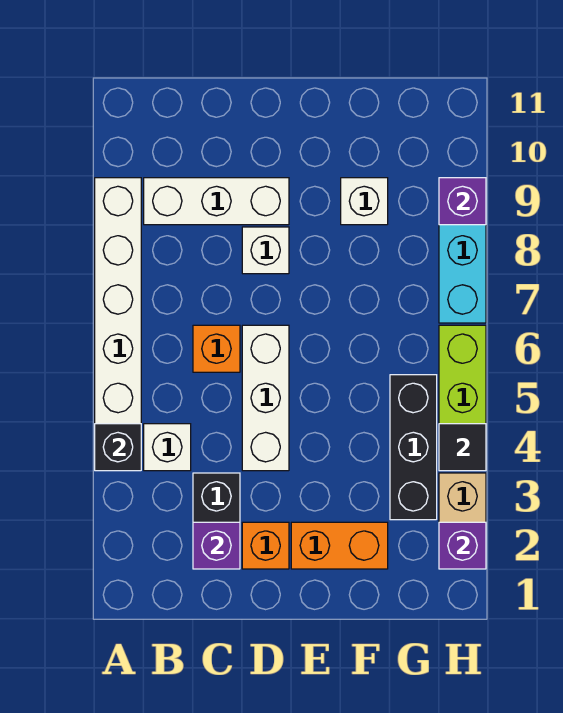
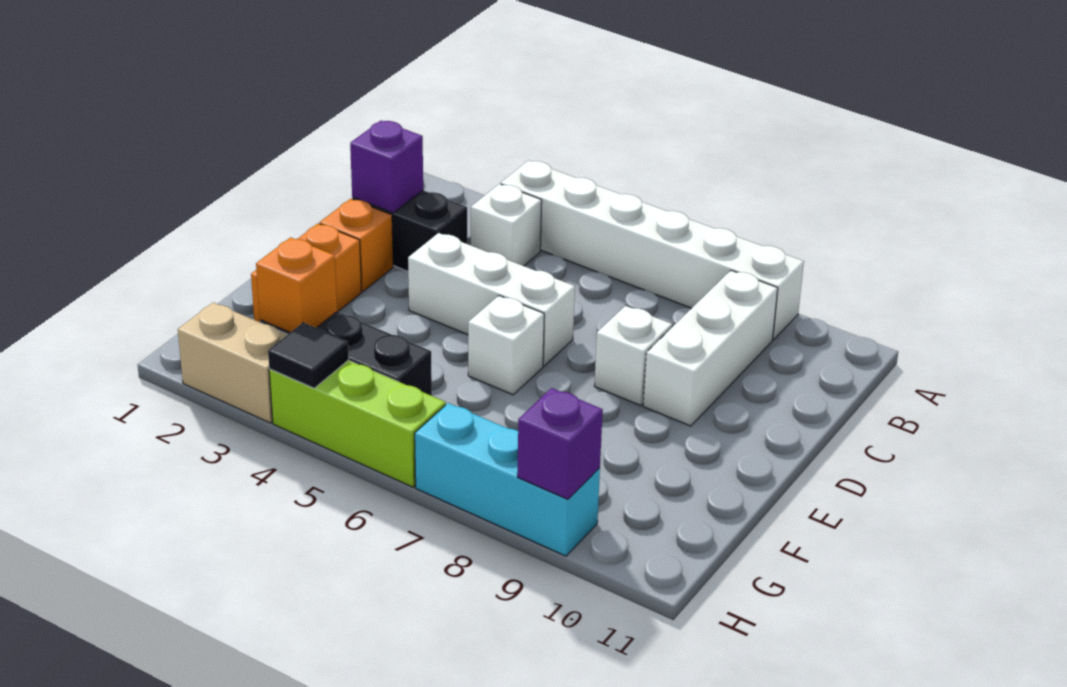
black brick A4 level 2 -> none
orange brick C6 level 1 -> orange brick G3 level 2
white brick F9 level 1 -> white brick E6 level 1
purple brick H2 level 2 -> none

